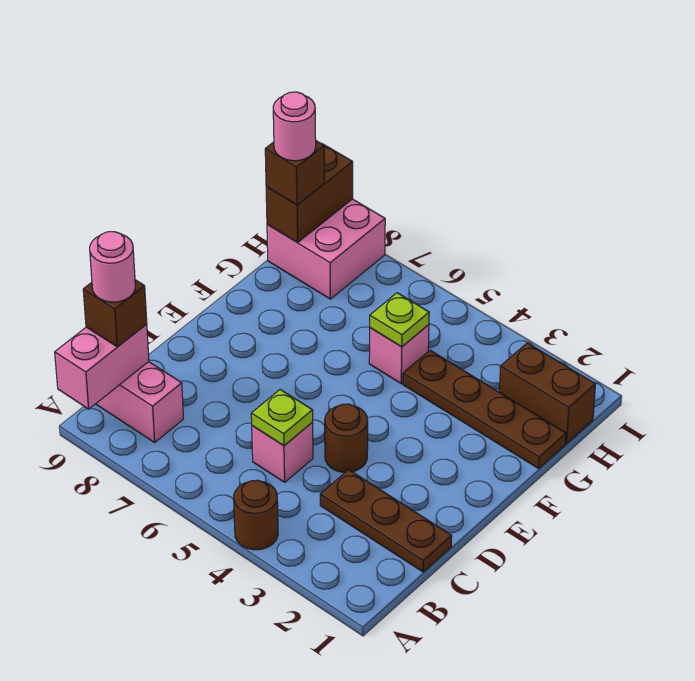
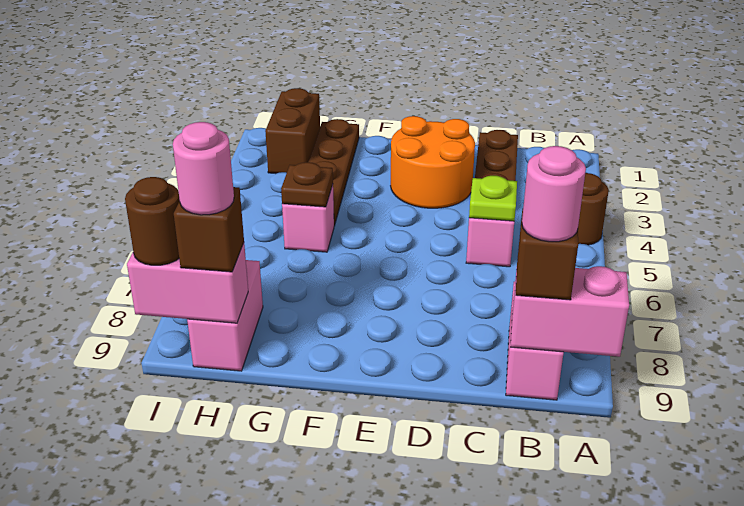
none -> orange round brick D2:E3 level 1
brown round brick D4 level 1 -> brown round brick I9 level 3
lime plate G5 level 2 -> brown plate G5 level 2
pink brick H8:I9 level 1 -> pink brick H8:H9 level 1
brown brick H9:I9 level 2 -> pink brick H9:I9 level 2

